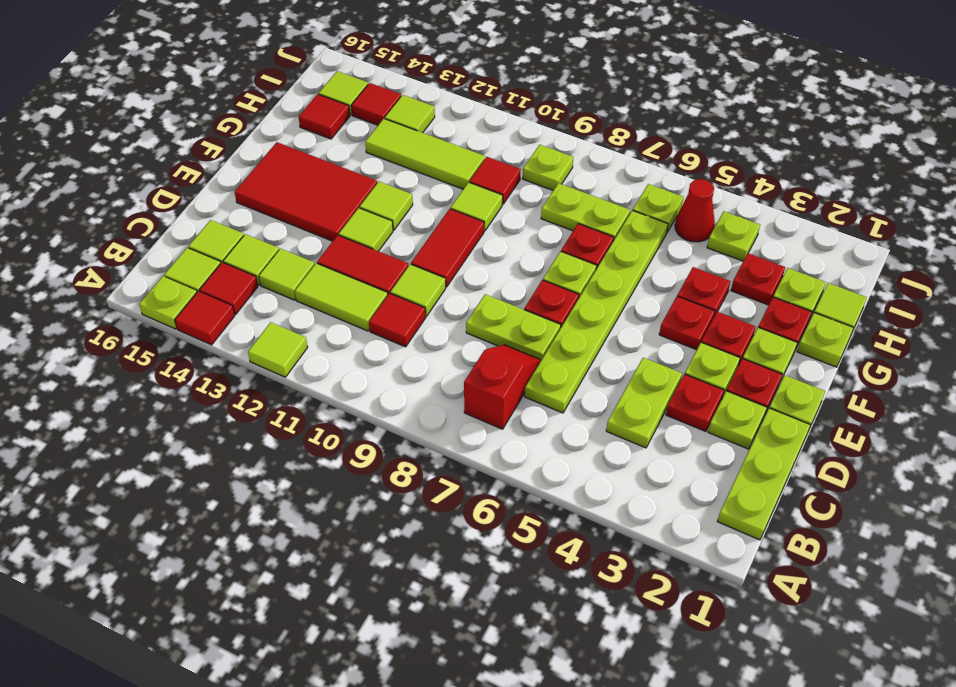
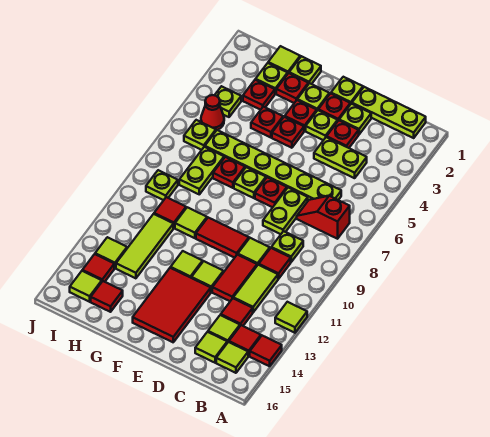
lime plate A15 level 1 -> lime plate C9 level 1
lime tile C13 level 1 -> red tile C13 level 1

